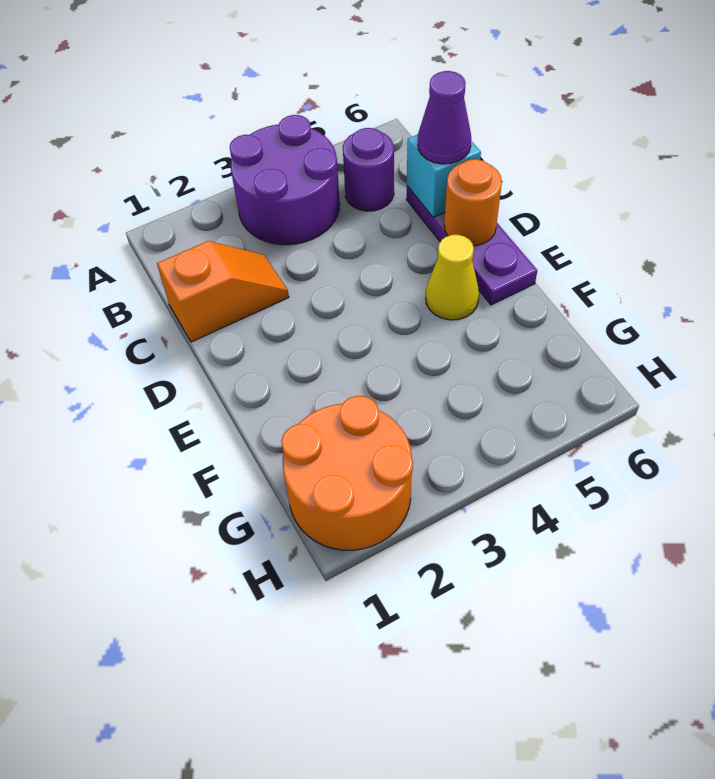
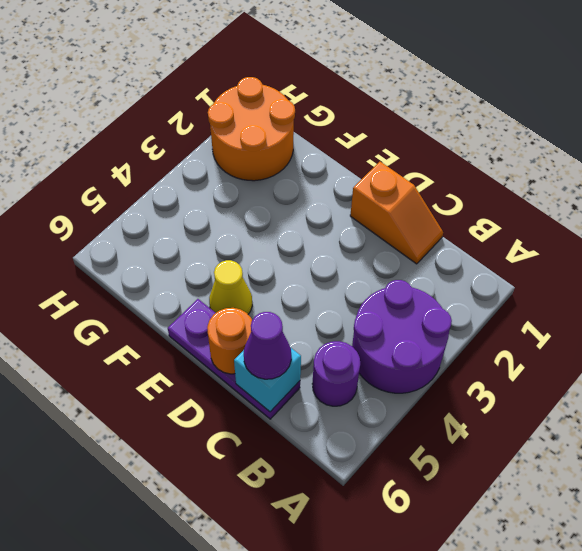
orange slope C1:C2 level 1 top 1 -> orange slope C1:D1 level 1 top D

